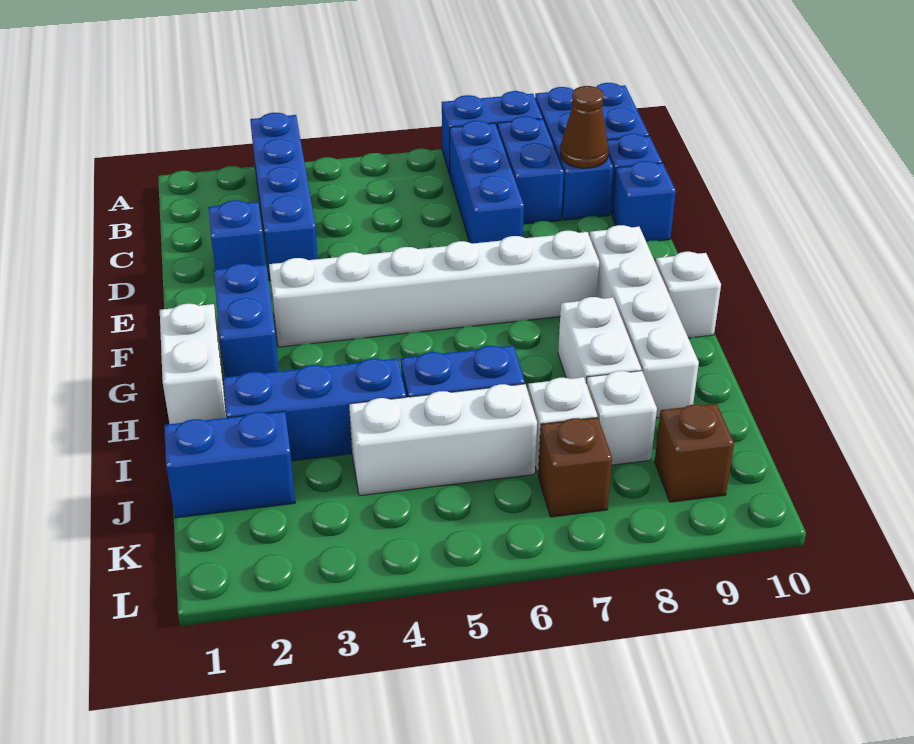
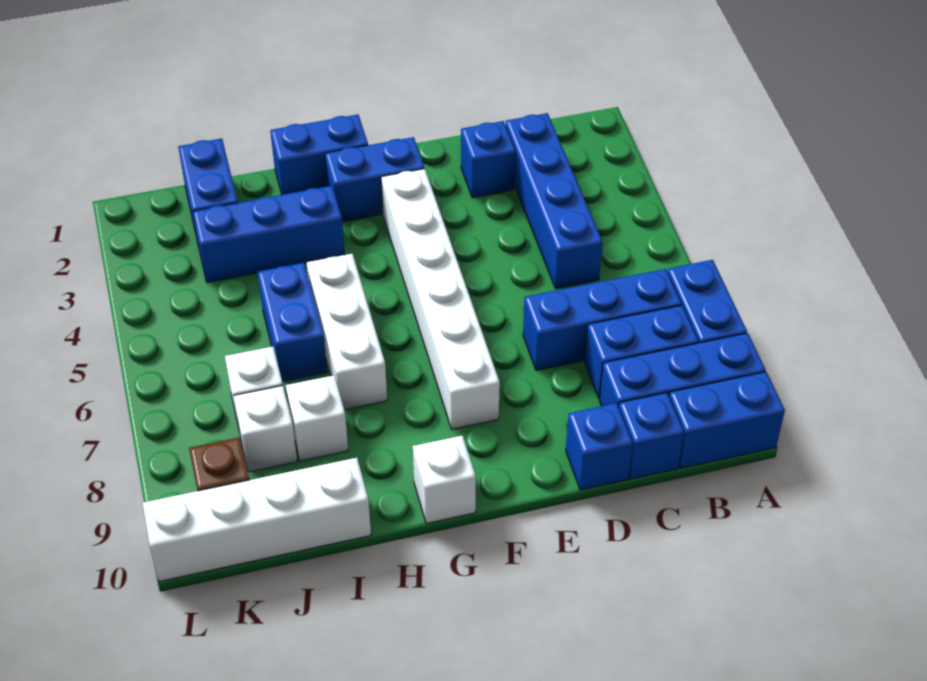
blue brick A3:D3 level 1 -> blue brick C2:C5 level 1
brown cone C9 level 2 -> none
white brick F9:I9 level 1 -> white brick I10:L10 level 1
white brick G1:H1 level 1 -> blue brick G1:H1 level 1
white brick H8:I8 level 1 -> white brick I8 level 1
blue brick I2:I4 level 1 -> blue brick H3:J3 level 1
white brick J4:J6 level 1 -> white brick H5:H7 level 1
brown brick K7 level 1 -> none

